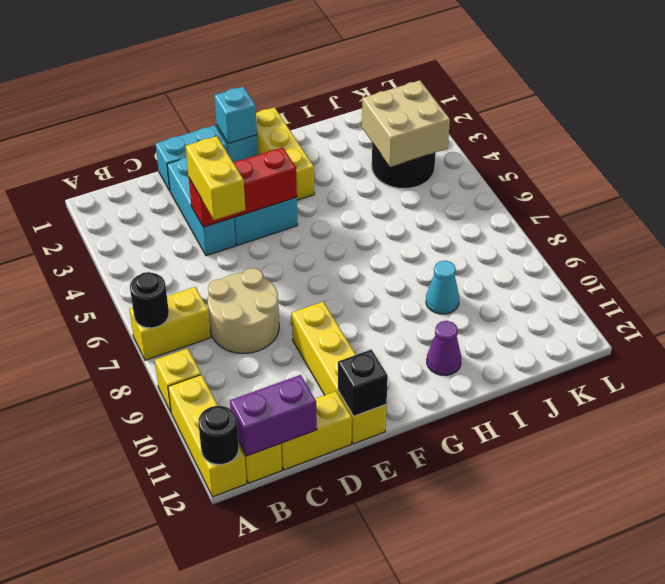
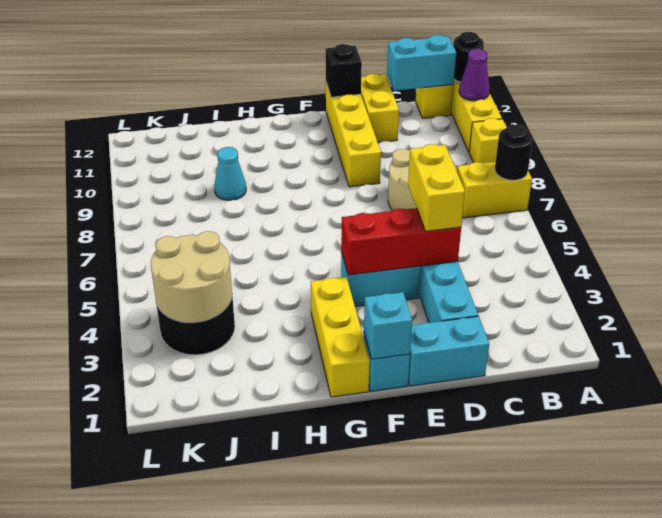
purple brick B12:C12 level 2 -> cyan brick B12:C12 level 2
yellow brick C12:D12 level 1 -> yellow brick D11:D12 level 1
purple cone H11 level 1 -> purple cone A11 level 2
tan brick J3:K4 level 2 -> tan round brick J3:K4 level 2

